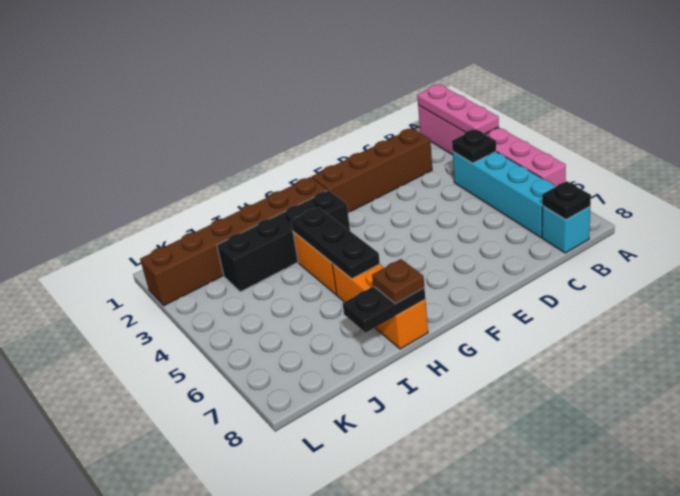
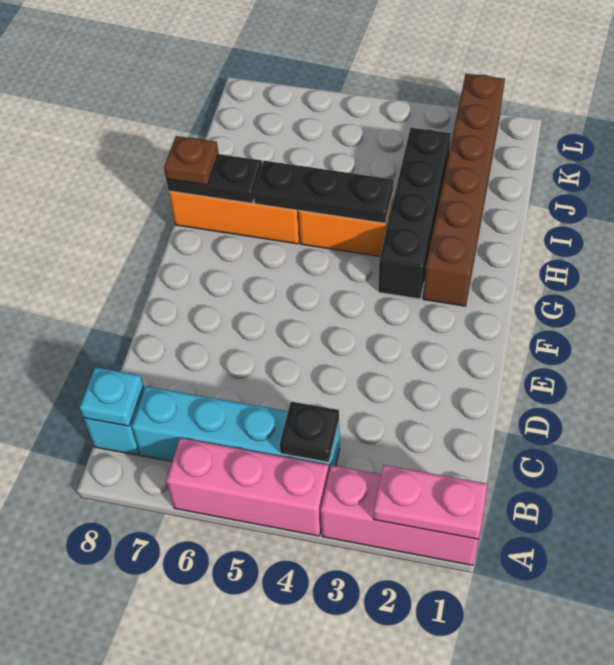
pink plate A1:A3 level 2 -> pink plate A1:A2 level 2
black plate B8 level 2 -> cyan plate B8 level 2
brown brick C2:F2 level 1 -> none
black plate H8:I8 level 2 -> black plate H7:H8 level 2

